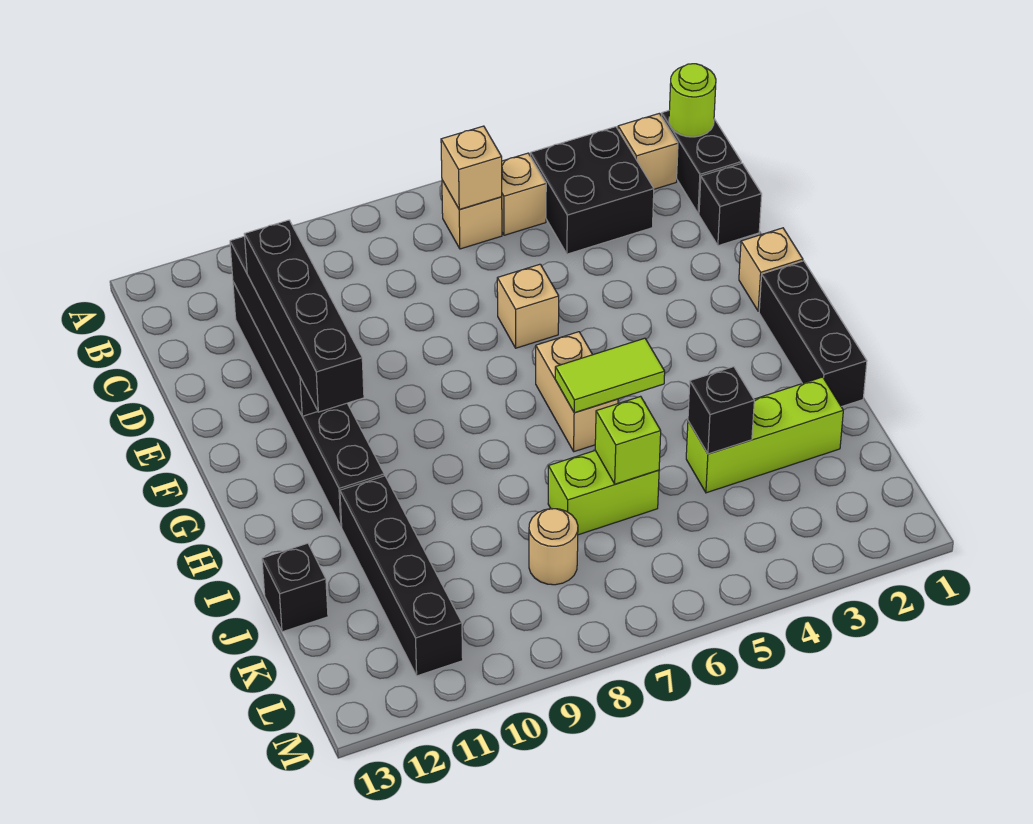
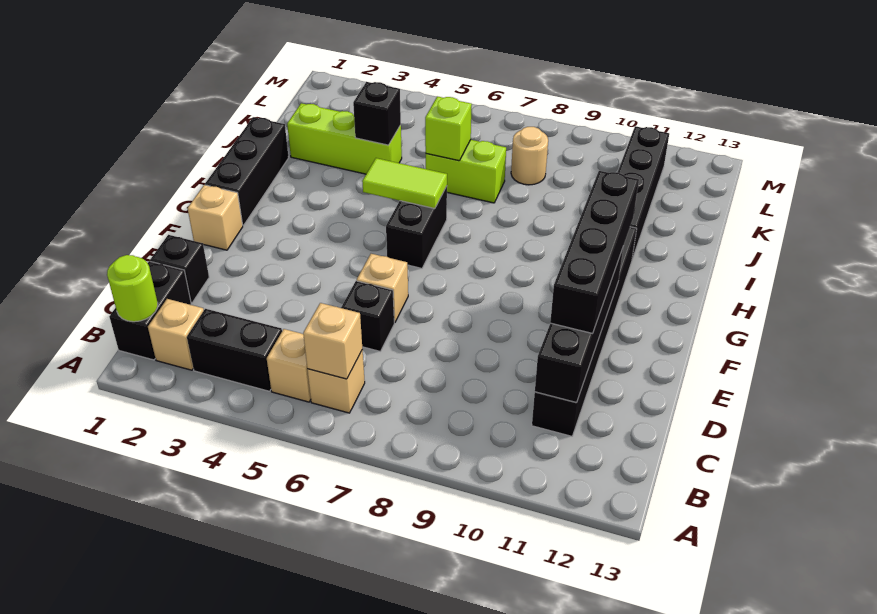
black brick B3:C4 level 1 -> black brick B3:B4 level 1
tan brick G6:H6 level 1 -> black brick G6:H6 level 1
black brick J13 level 1 -> black brick D6 level 1

